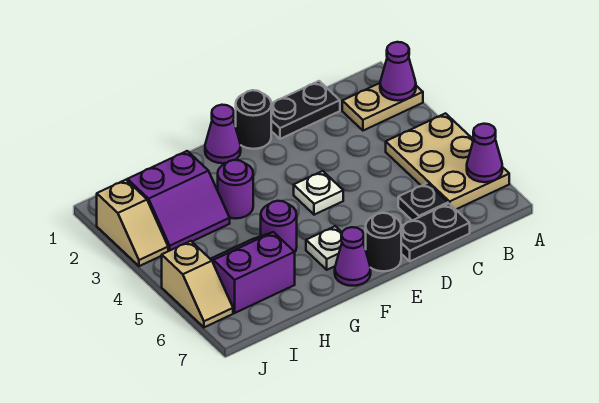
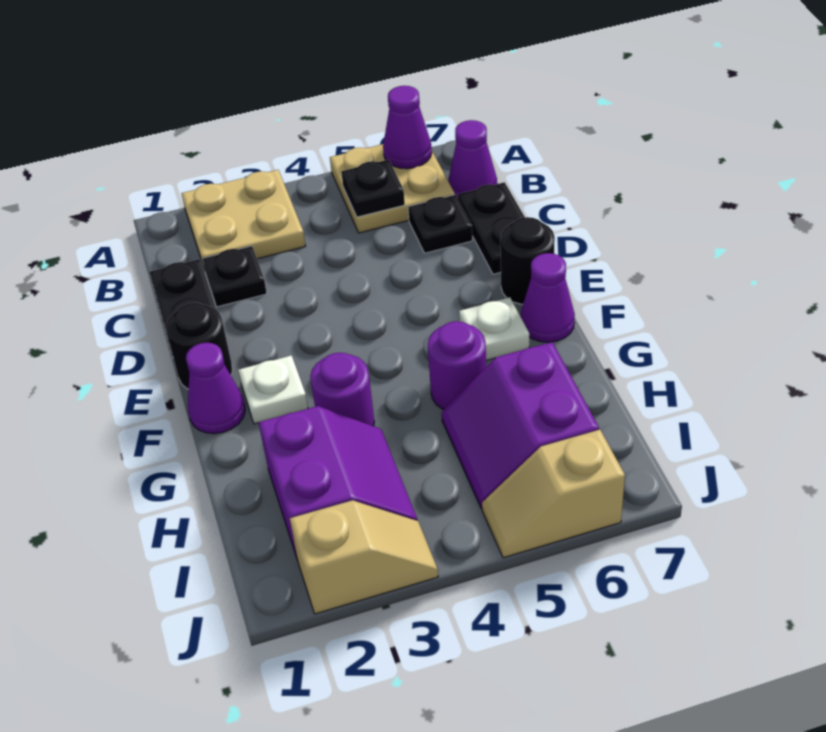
tan plate A2:B2 level 1 -> tan plate A2:B3 level 1
purple cone A2 level 2 -> purple cone B7 level 1
tan plate A4:B6 level 1 -> tan plate A5:B6 level 1
none -> black plate B5 level 2
none -> black plate C2 level 1
white plate E4 level 1 -> white plate F2 level 1
tan slope J5:J6 level 1 top 5 -> tan slope J5:J6 level 1 top 6

